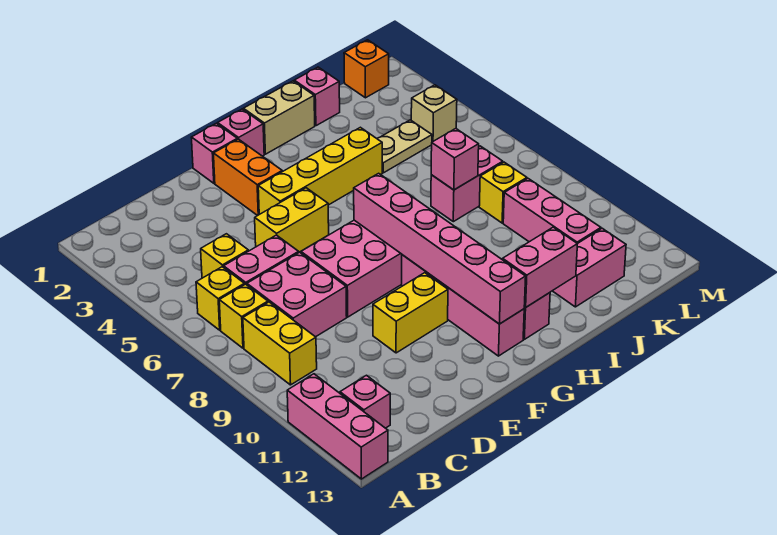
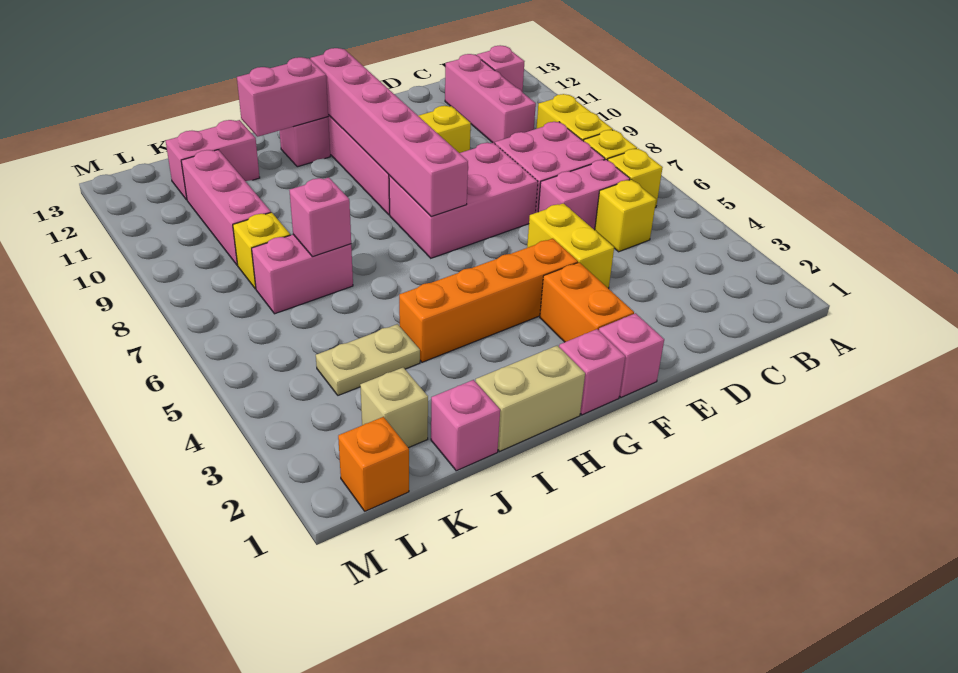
pink brick A11:A13 level 1 -> pink brick C10:C12 level 1
yellow brick E5:F5 level 1 -> yellow brick E4:E5 level 1
yellow brick F4:I4 level 1 -> orange brick F4:I4 level 1
tan brick L4 level 1 -> tan brick K2 level 1

